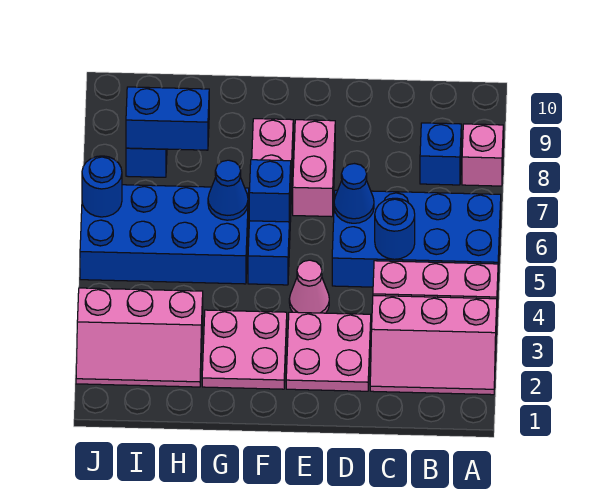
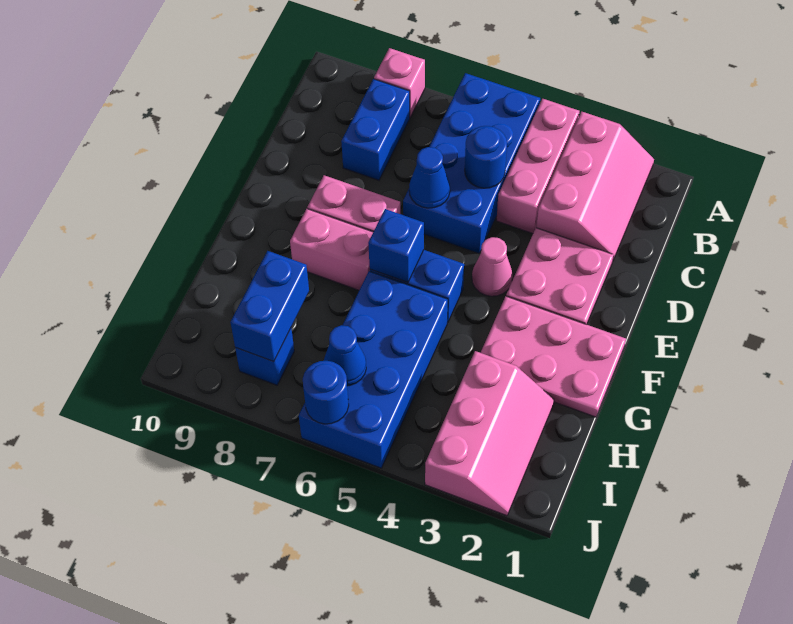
blue brick B8 level 1 -> blue brick B8:C8 level 1
pink plate F2:G3 level 1 -> pink plate F1:G3 level 1
blue cone G6 level 2 -> blue cone I6 level 2

